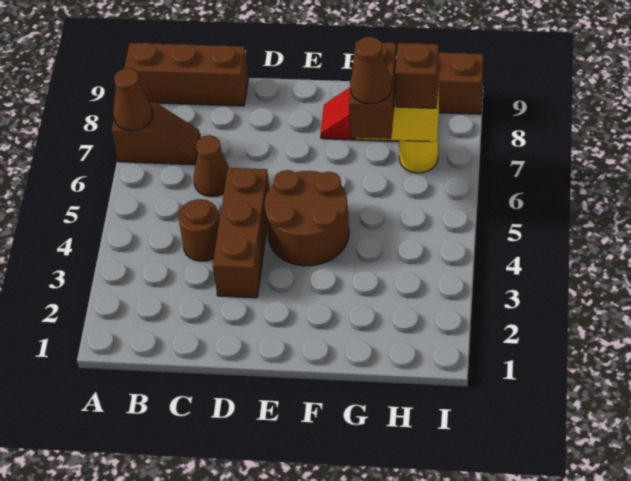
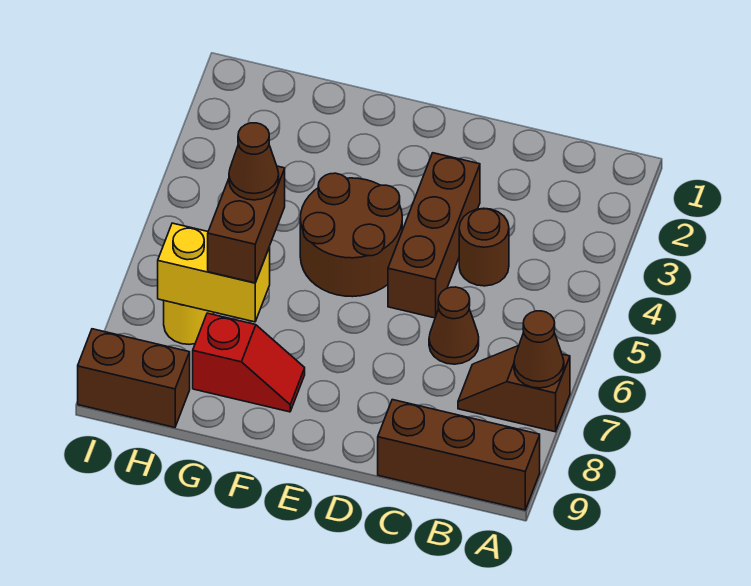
brown brick H7 level 3 -> none

